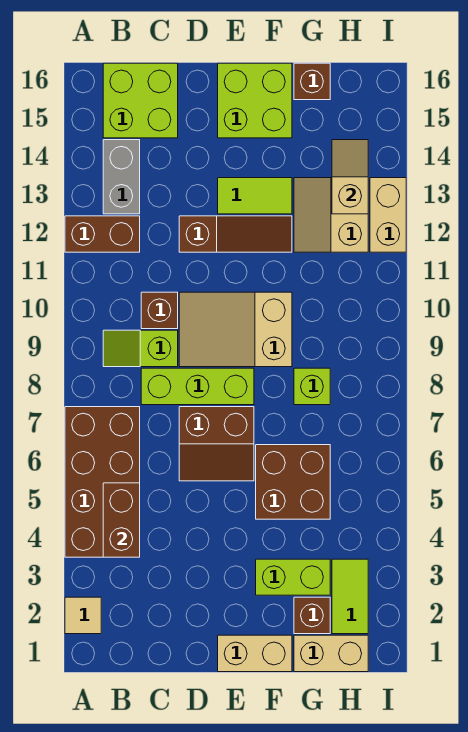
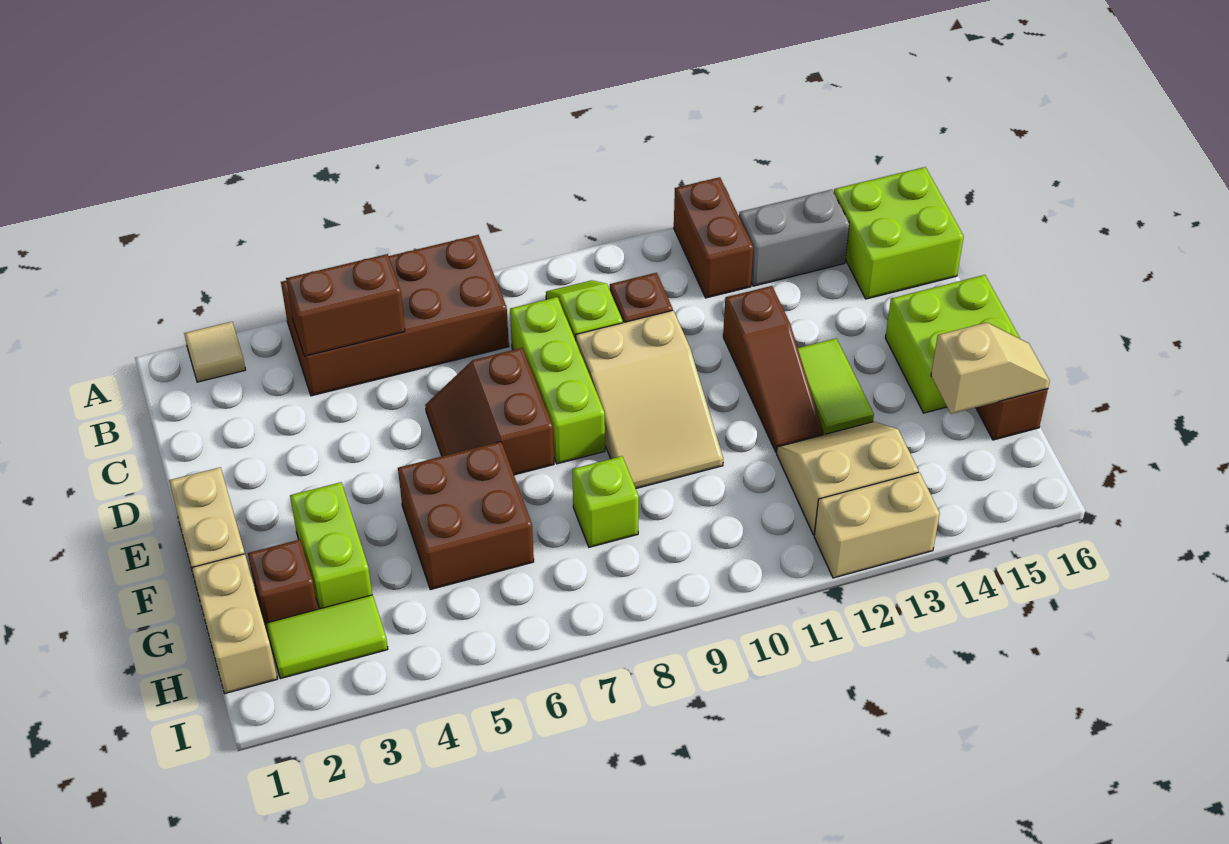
tan slope D9:F10 level 1 top F -> tan slope D9:F10 level 1 top D
tan slope H13:H14 level 2 top 13 -> tan slope G15:G16 level 2 top 15

